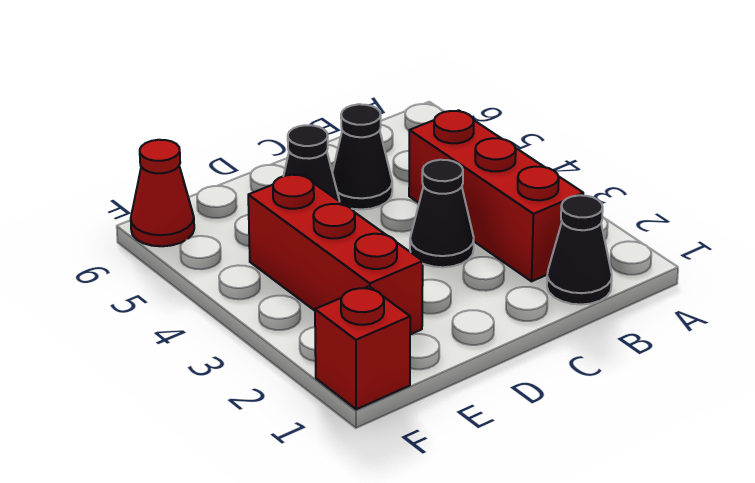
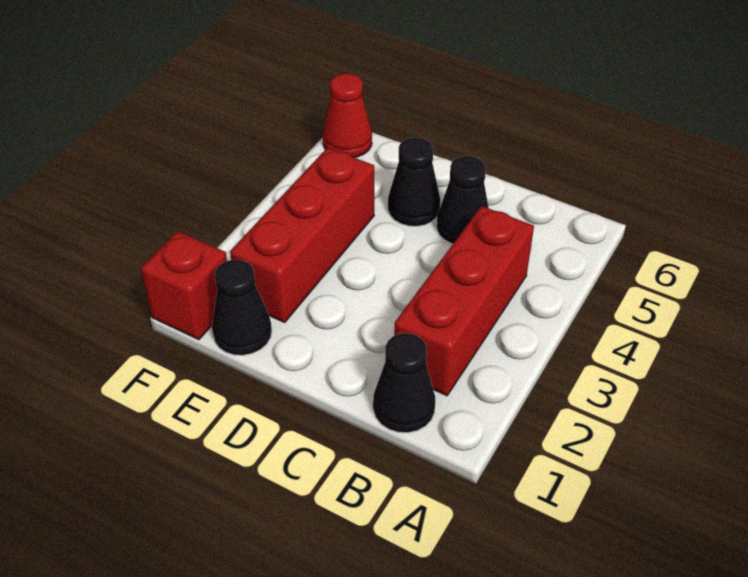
black cone C3 level 1 -> black cone E1 level 1

